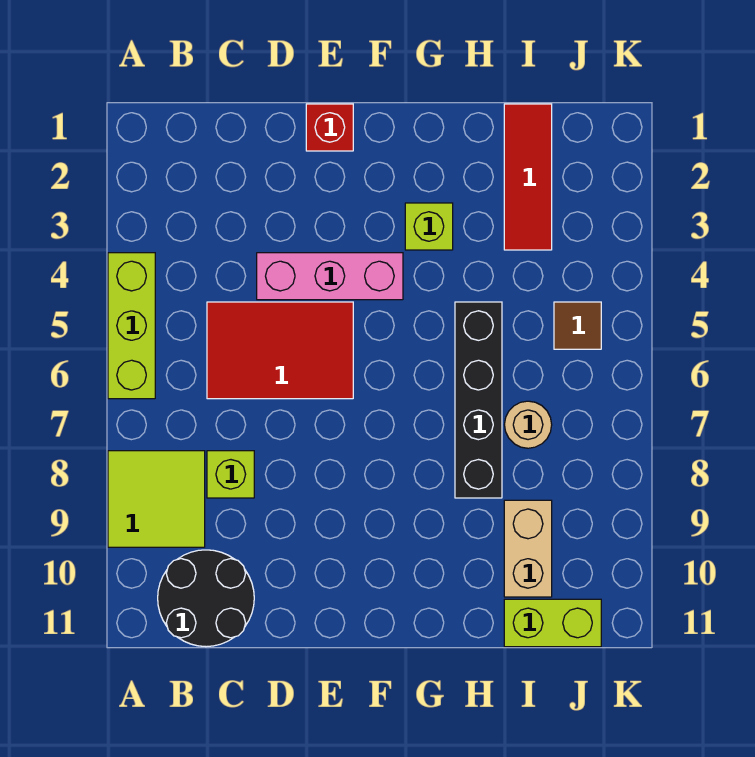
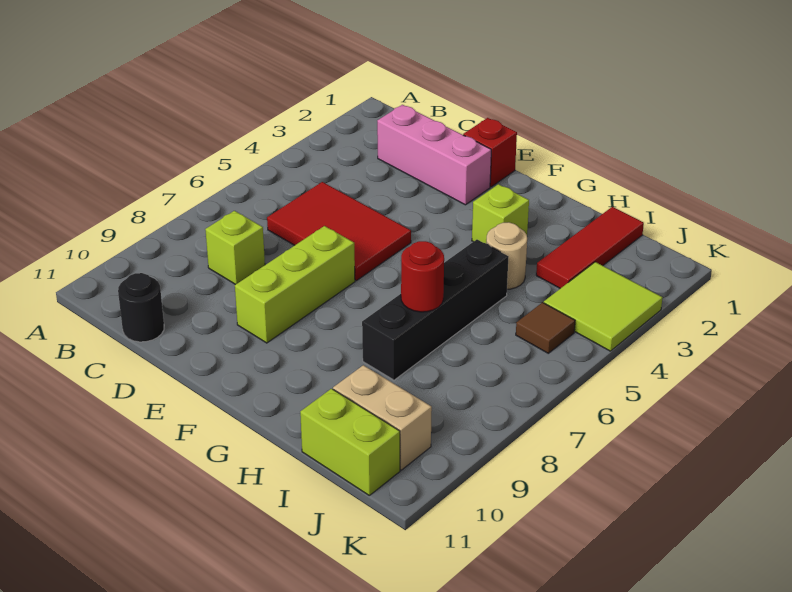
lime brick A4:A6 level 1 -> lime brick E7:E9 level 1
lime tile A8:B9 level 1 -> lime tile J3:K4 level 1
black round brick B10:C11 level 1 -> black round brick C11 level 1
pink brick D4:F4 level 1 -> pink brick C2:E2 level 1
none -> red round brick H7 level 2
tan round brick I7 level 1 -> tan round brick H4 level 1
tan brick I9:I10 level 1 -> tan brick I10:J10 level 1

